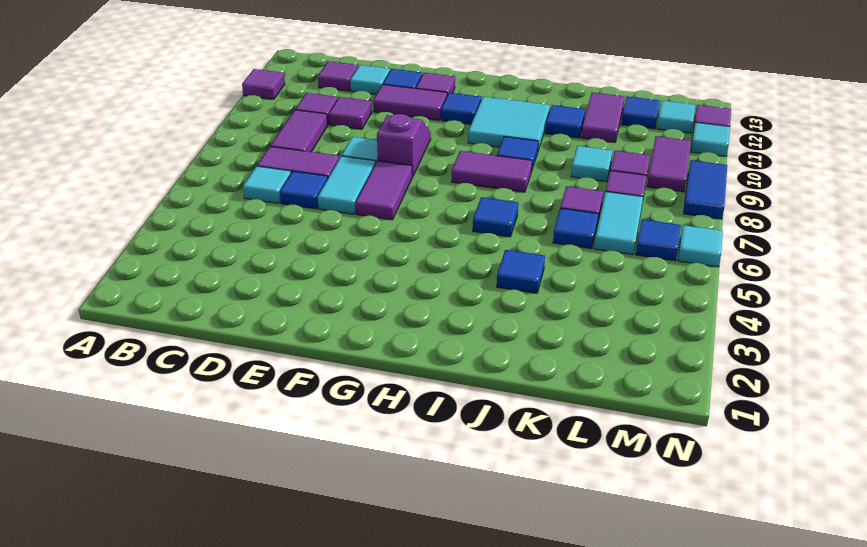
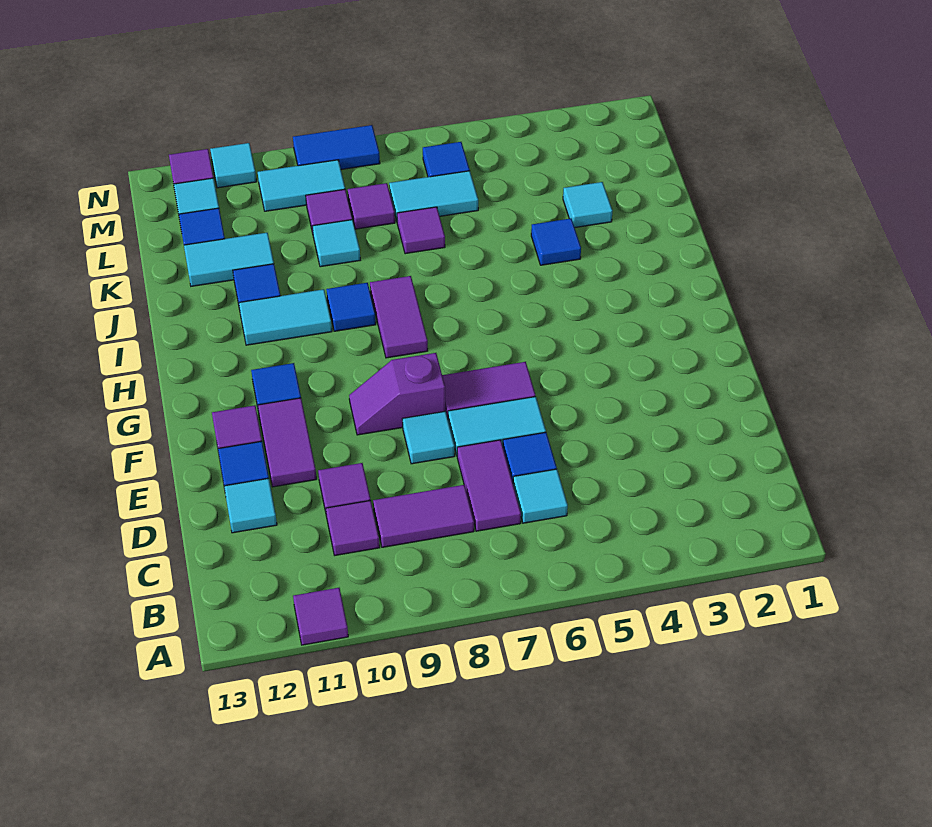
purple tile C12 level 1 -> none
cyan tile H10:I11 level 1 -> cyan tile I10:I11 level 1
blue tile I6 level 1 -> none
blue tile K6 level 1 -> none
purple tile K11:K12 level 1 -> cyan tile K11:K12 level 1
purple tile M9:M10 level 1 -> cyan tile M9:M10 level 1
cyan tile N6 level 1 -> cyan tile K3 level 1

